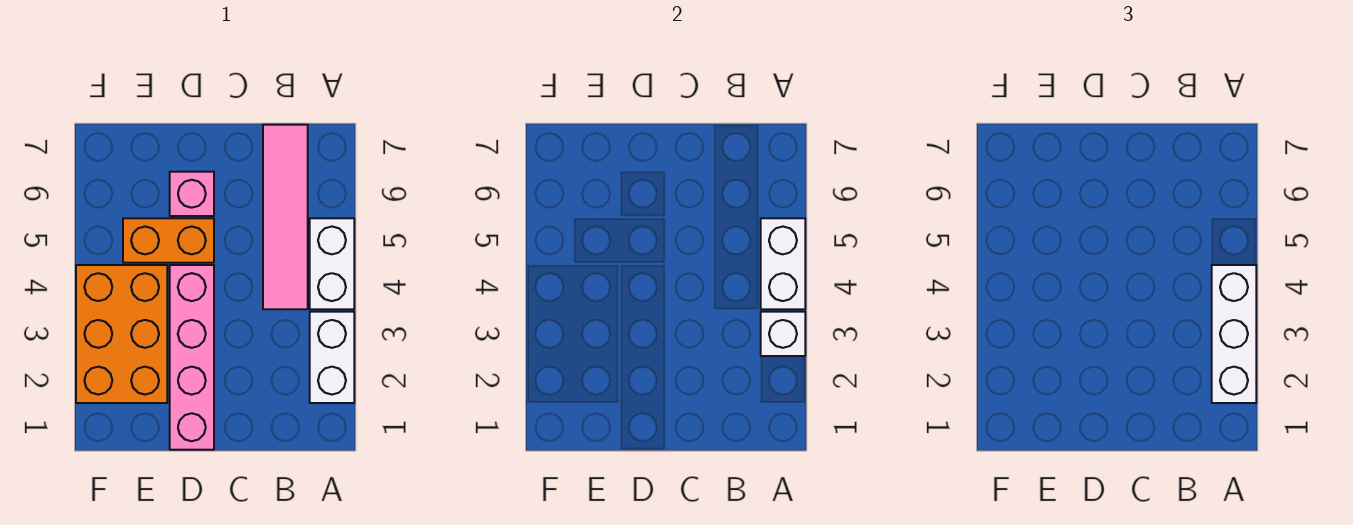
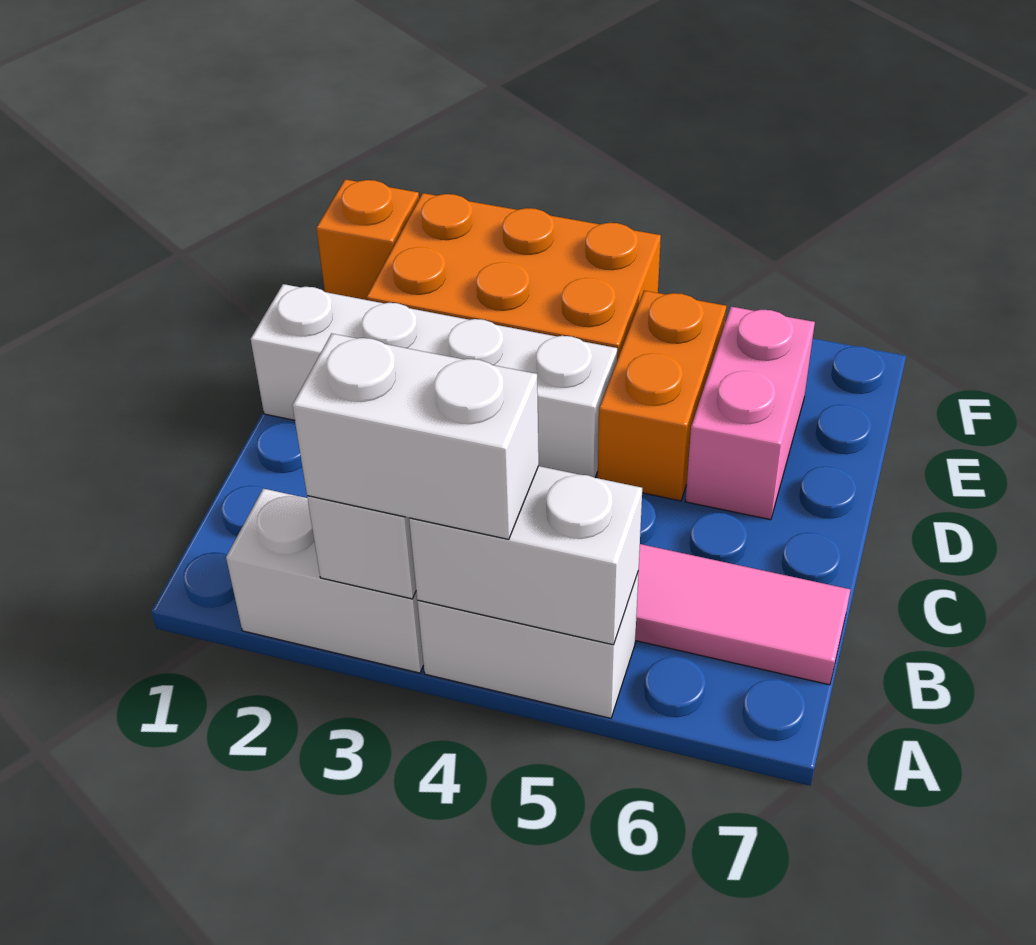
white brick A2:A4 level 3 -> white brick A3:A4 level 3
pink brick D1:D4 level 1 -> white brick D1:D4 level 1
pink brick D6 level 1 -> pink brick D6:E6 level 1
none -> orange brick F1 level 1

